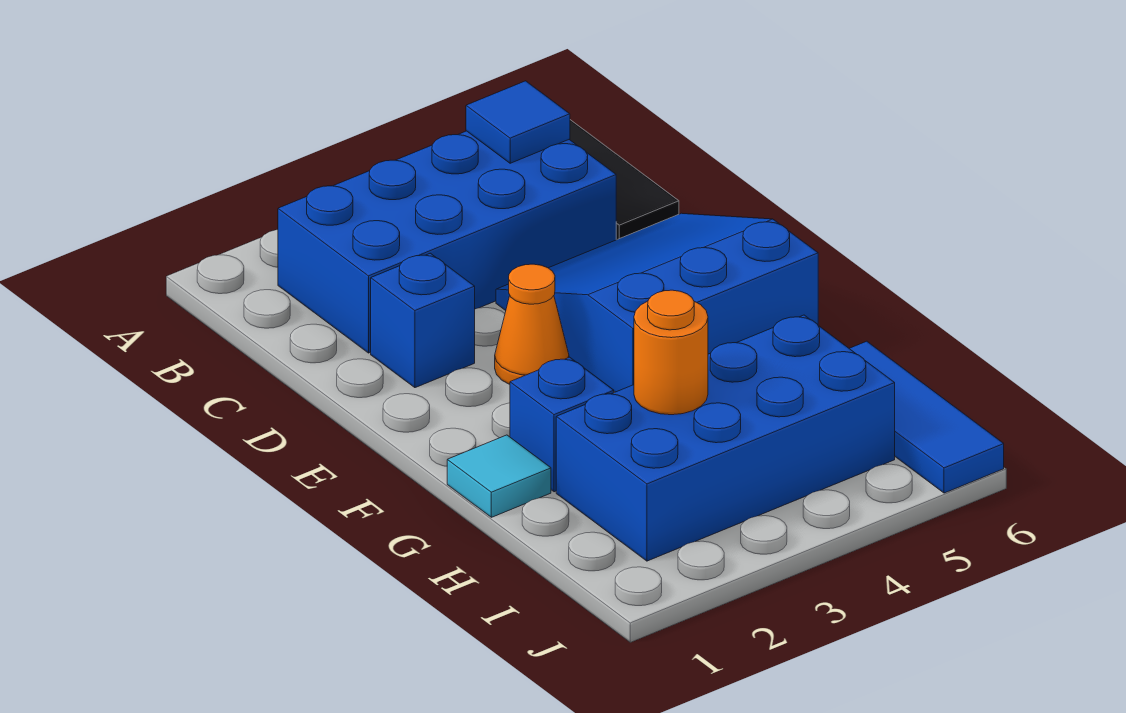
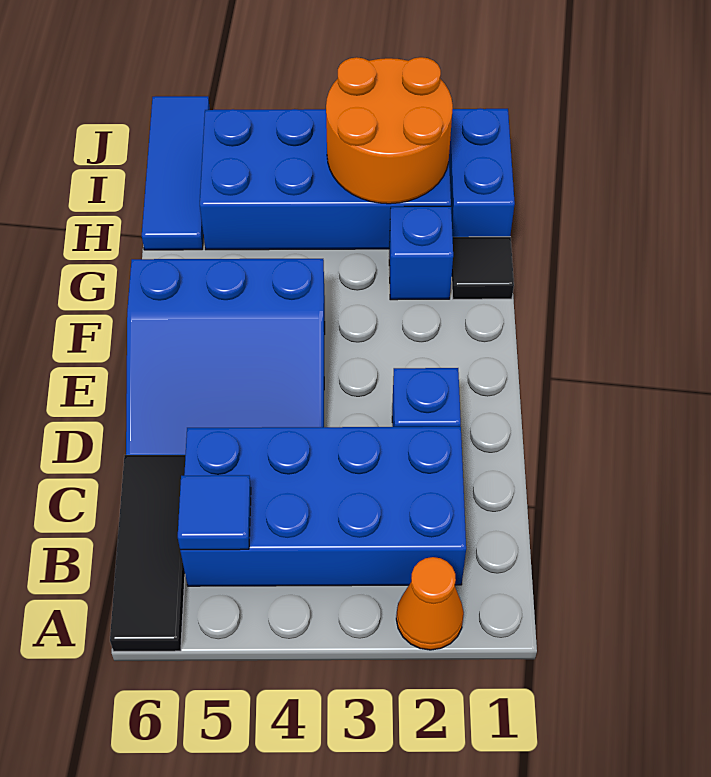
orange cone E3 level 1 -> orange cone A2 level 1
cyan tile G1 level 1 -> black tile G1 level 1
none -> blue brick H1:I1 level 1
orange round brick H3 level 2 -> orange round brick H2:I3 level 2

